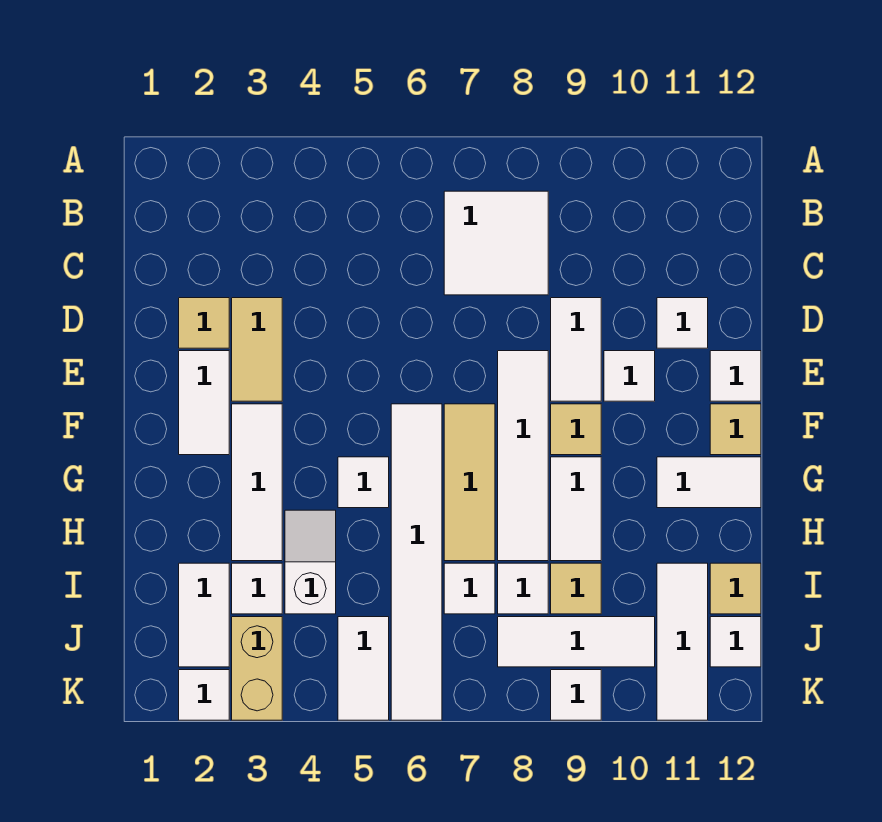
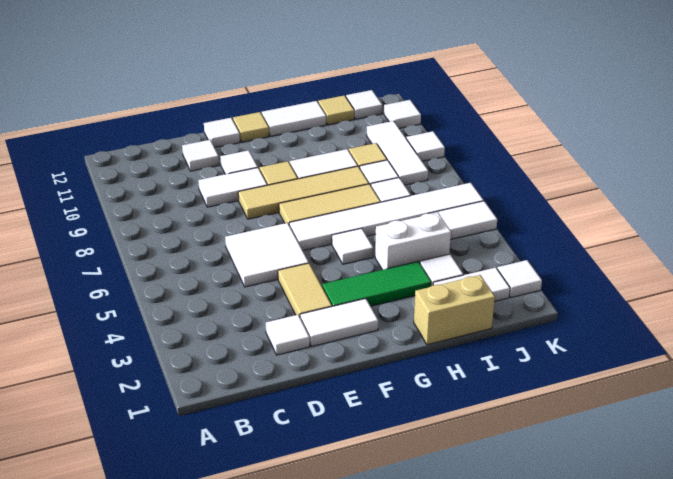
white tile B7:C8 level 1 -> white tile D5:E6 level 1
tan tile D2 level 1 -> white tile D2 level 1
tan tile D3:E3 level 1 -> tan tile E3:E4 level 1
white tile E8:H8 level 1 -> tan tile E8:H8 level 1
white tile F3:H3 level 1 -> green tile F3:H3 level 1
white tile G11:G12 level 1 -> white tile G12:H12 level 1
white slope H4:I4 level 1 top I -> white brick H4:I4 level 1
white tile I11:K11 level 1 -> white tile K11 level 1
tan brick J3:K3 level 1 -> tan brick H1:I1 level 1

